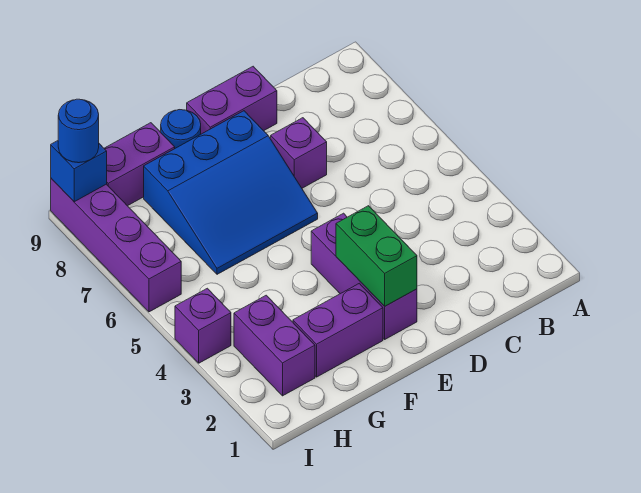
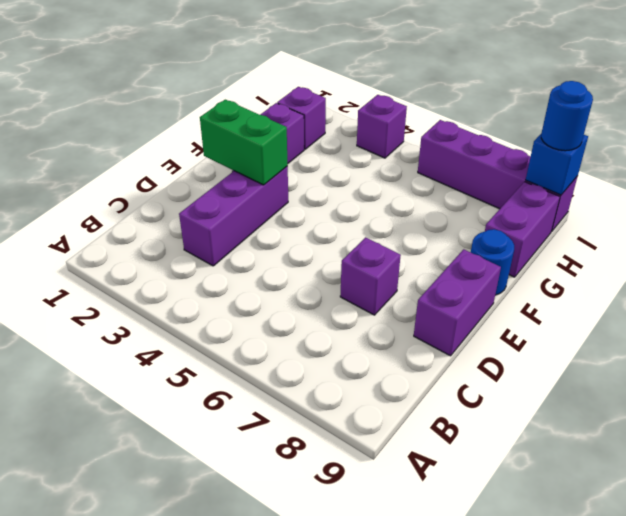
purple brick E2:E4 level 1 -> purple brick C3:E3 level 1
blue slope E6:G8 level 1 top 8 -> none
purple brick H2:H3 level 1 -> purple brick H2 level 1

